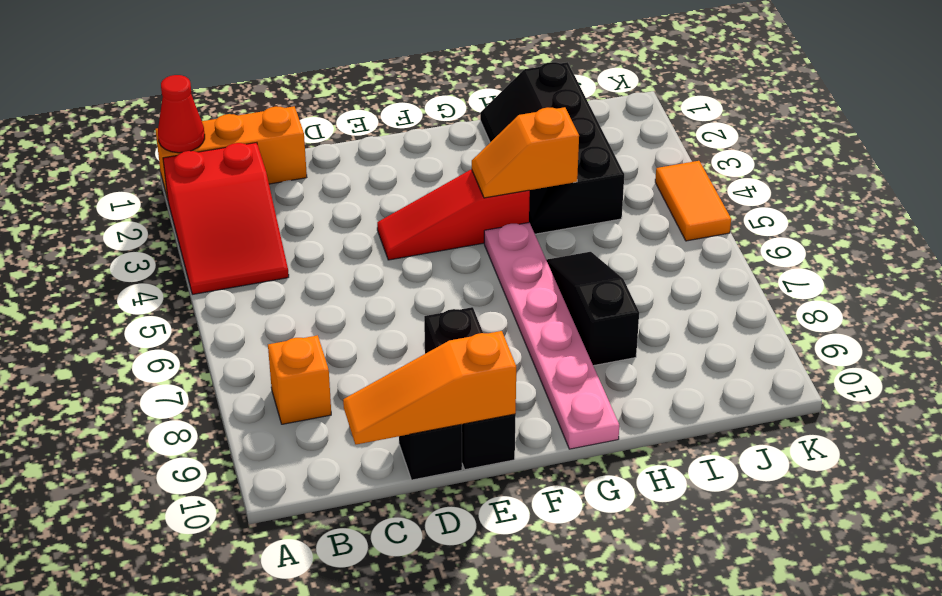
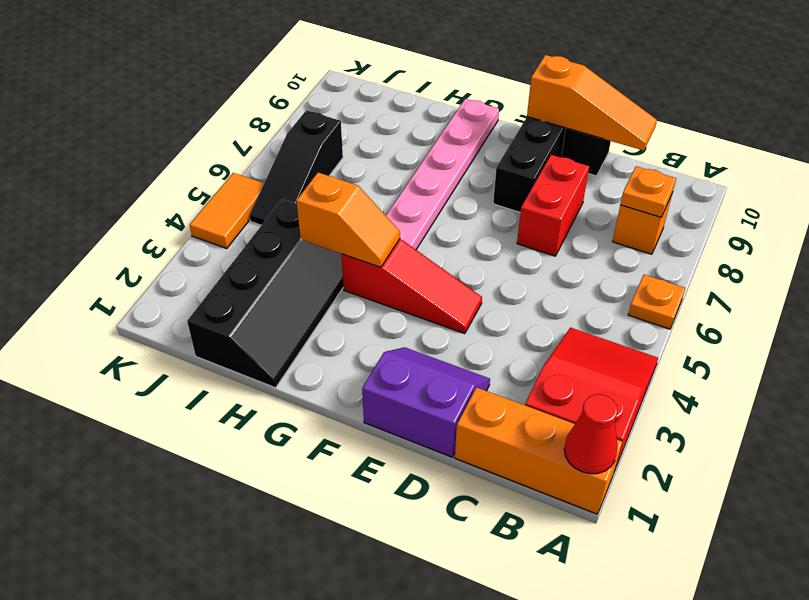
none -> orange plate A6 level 1
none -> orange plate B8 level 2
none -> purple slope D1:E2 level 1 top 1
none -> red brick D7:D8 level 1
black slope H6:H8 level 1 top 8 -> black slope J5:J7 level 1 top 7

